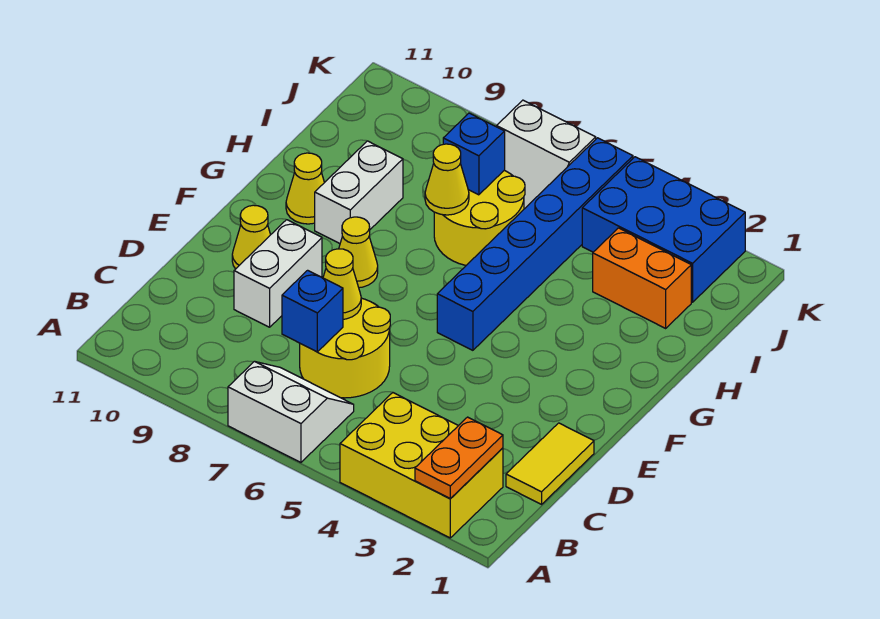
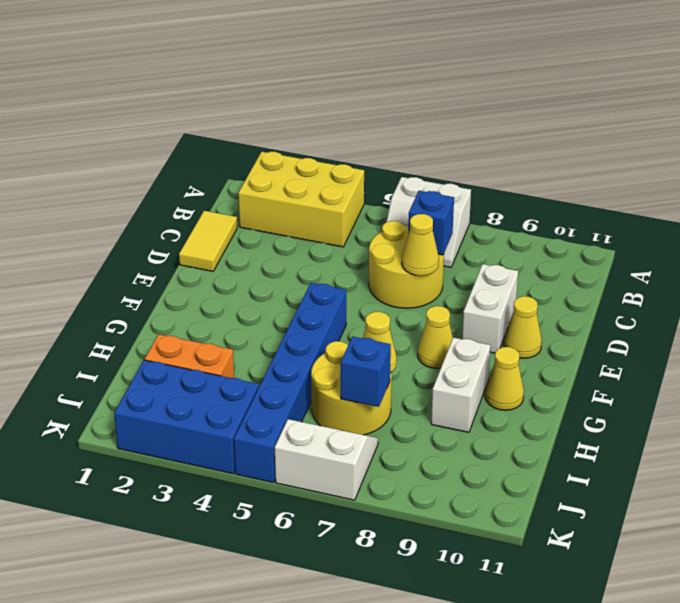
orange plate A2:B2 level 2 -> none

